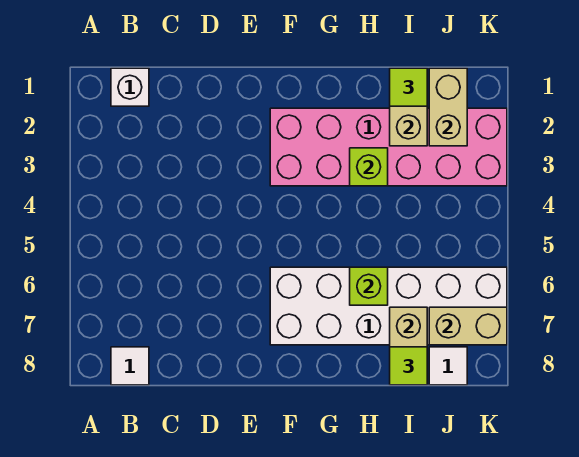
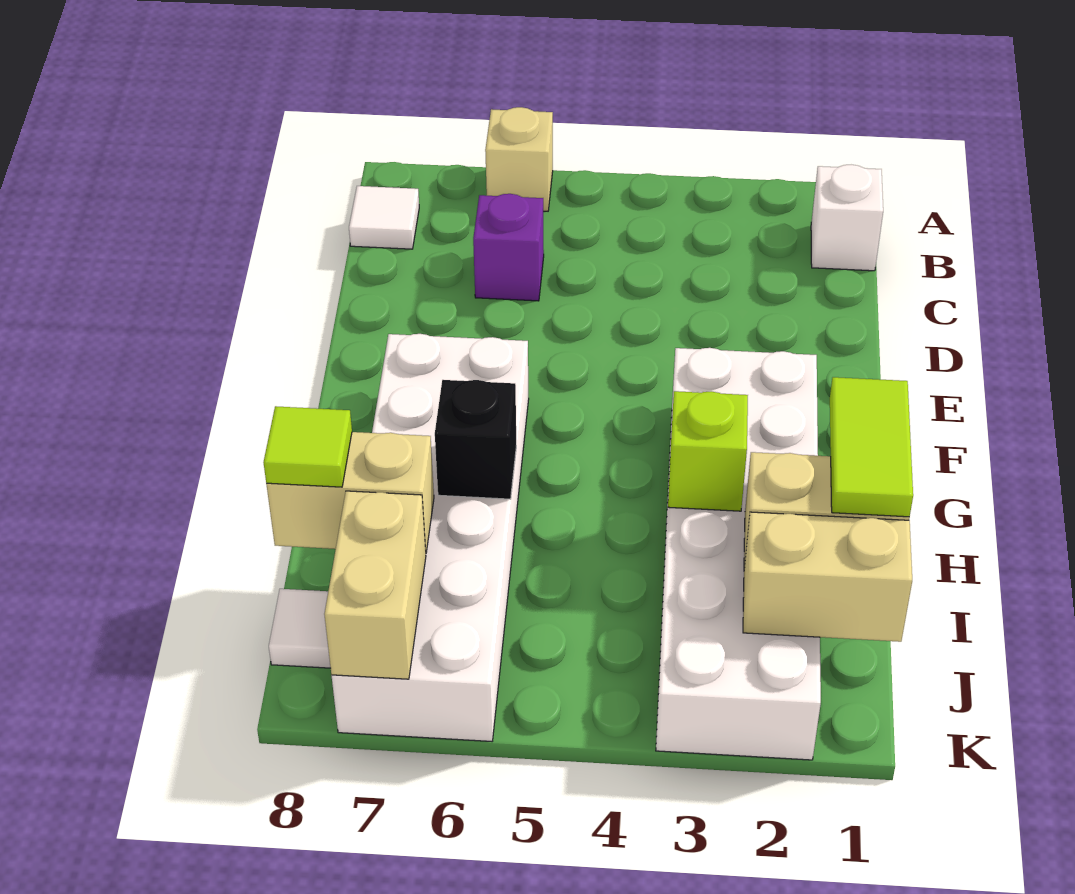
none -> tan brick A6 level 1
none -> purple brick C6 level 1
pink brick F2:K3 level 1 -> white brick F2:K3 level 1
lime brick H6 level 2 -> black brick H6 level 2
lime tile I1 level 3 -> lime tile H1:I1 level 3

